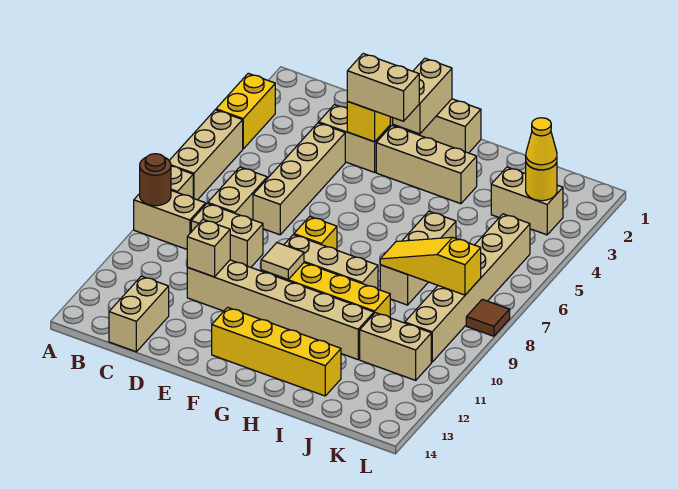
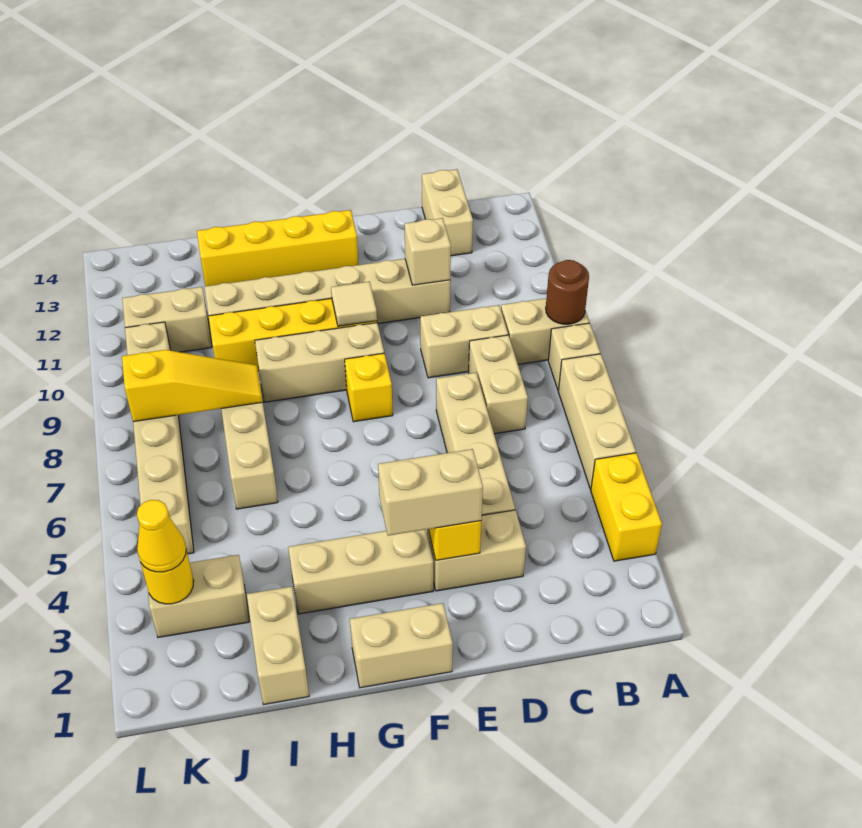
tan brick F1:F2 level 2 -> tan brick I1:I2 level 1
brown tile L8 level 1 -> none

